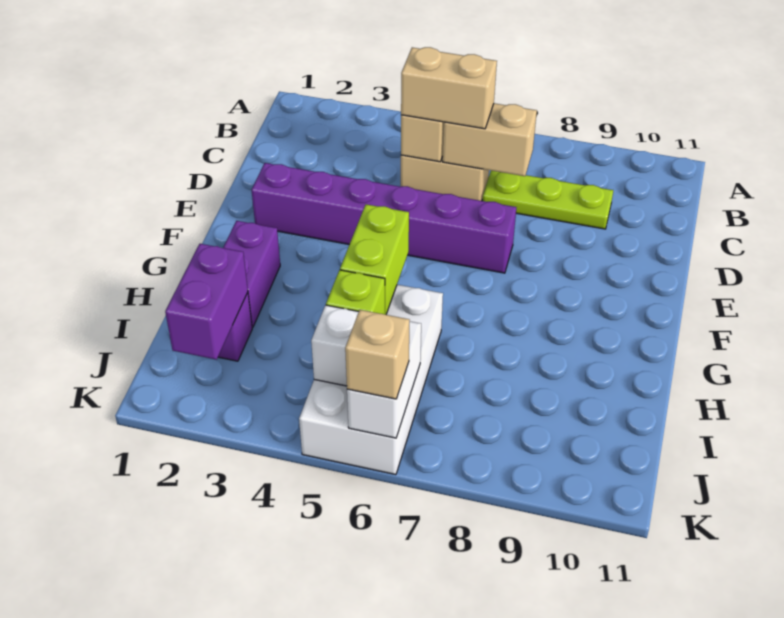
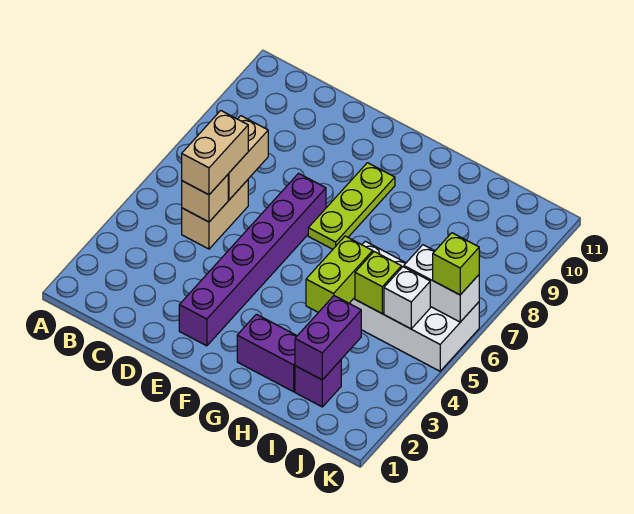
lime plate C7:C9 level 1 -> lime plate F7:F9 level 1
lime brick G5:H5 level 2 -> lime brick H4:H5 level 2
purple brick I2:J2 level 2 -> purple brick I2:I3 level 2
tan brick K6 level 3 -> lime brick K6 level 3

